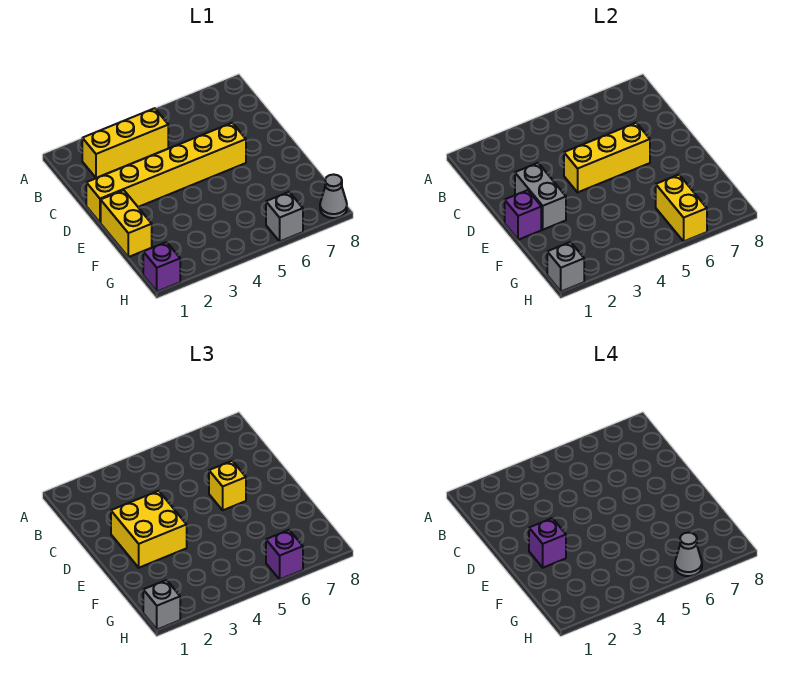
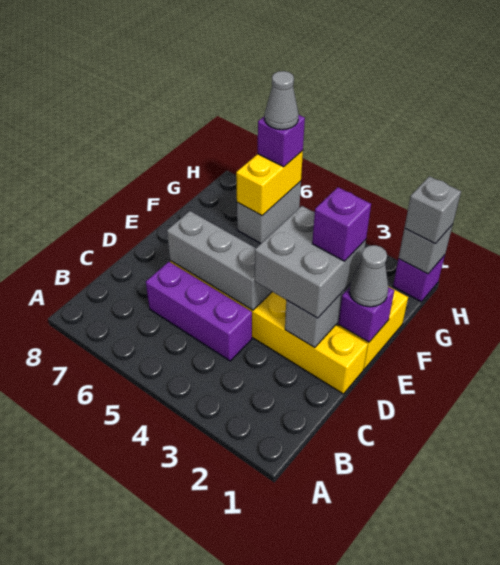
yellow brick B2:B4 level 1 -> none
none -> purple brick C4:C6 level 1
yellow brick D2:E3 level 3 -> grey brick D2:E3 level 3
yellow brick D4:D6 level 2 -> grey brick D4:D6 level 2
yellow brick D6 level 3 -> none
grey brick H6 level 1 -> grey brick G6:H6 level 1
grey cone H8 level 1 -> grey cone E1 level 3

